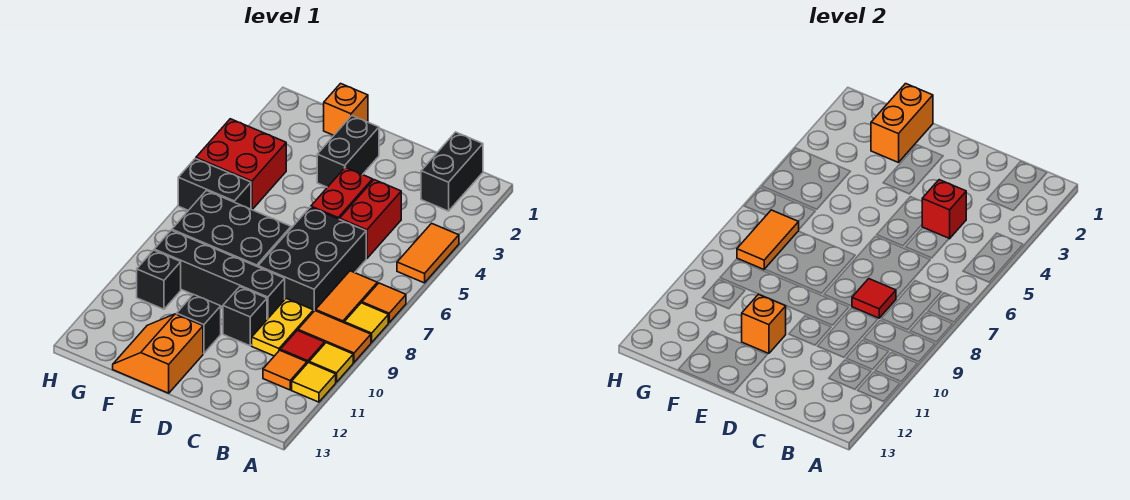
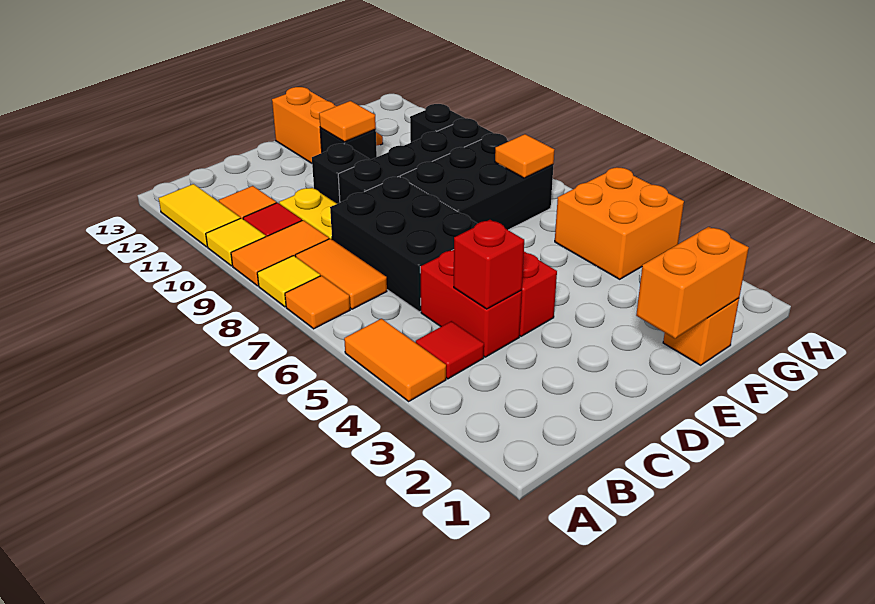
yellow tile A11 level 1 -> yellow tile A11:A12 level 1
black brick B1:B2 level 1 -> none
red tile C8 level 2 -> red tile B4 level 1
black brick E2:E3 level 1 -> none
orange brick E11 level 2 -> orange tile E11 level 2
orange brick F1:F2 level 2 -> orange brick E1:F1 level 2
red brick G4:H5 level 1 -> orange brick G4:H5 level 1
black brick G6:H6 level 1 -> none
orange tile G7:G8 level 2 -> orange tile G7 level 2

